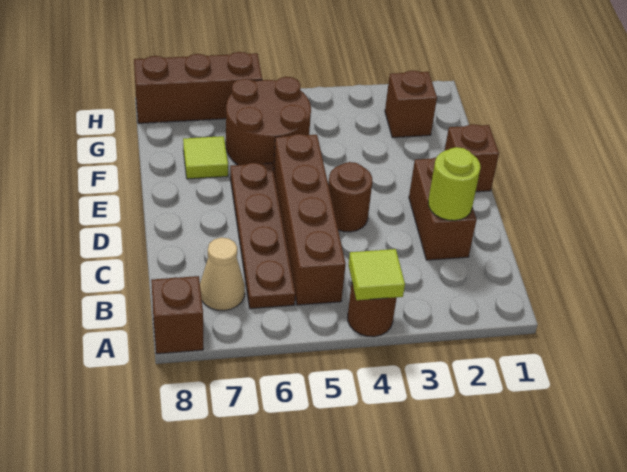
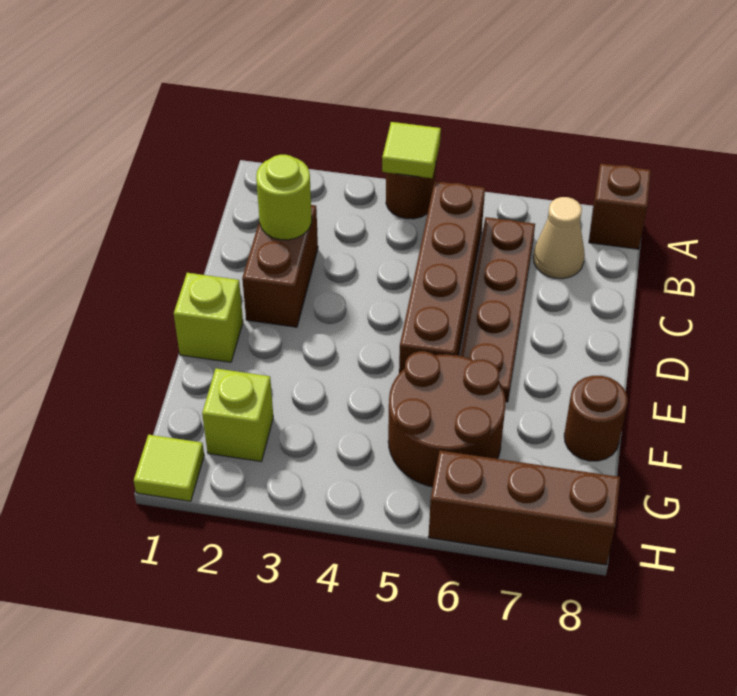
brown round brick D4 level 1 -> brown round brick F8 level 1
brown brick E1 level 1 -> lime brick E1 level 1
lime tile F7 level 1 -> lime tile H1 level 1
brown brick G2 level 1 -> lime brick G2 level 1

